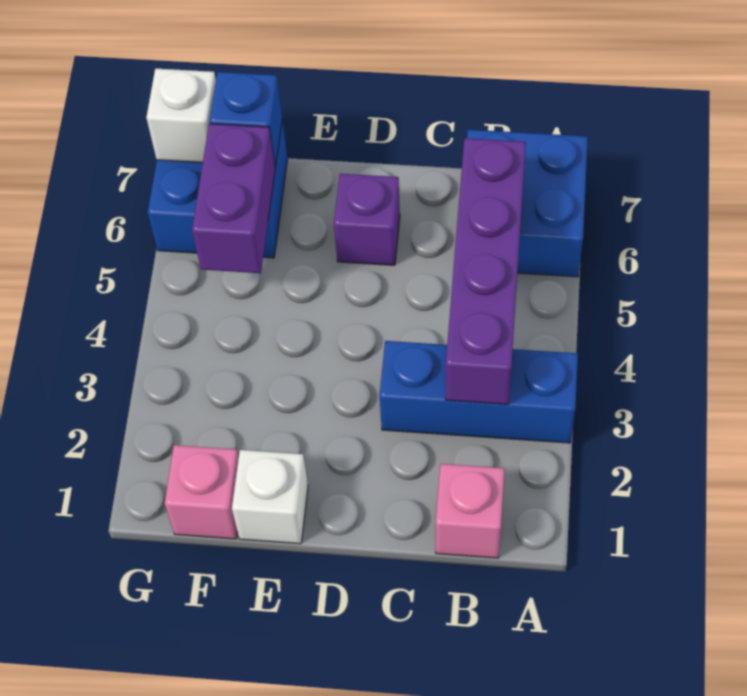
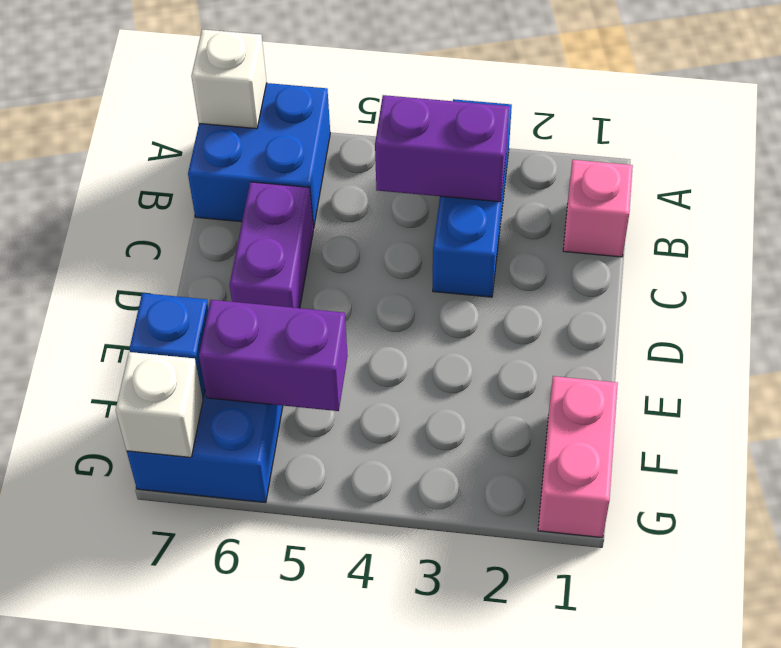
purple brick B3:B6 level 2 -> purple brick B3:B4 level 2
purple brick D6 level 1 -> purple brick C6:D6 level 1
white brick E1 level 1 -> white brick A7 level 2
pink brick F1 level 1 -> pink brick F1:G1 level 1

